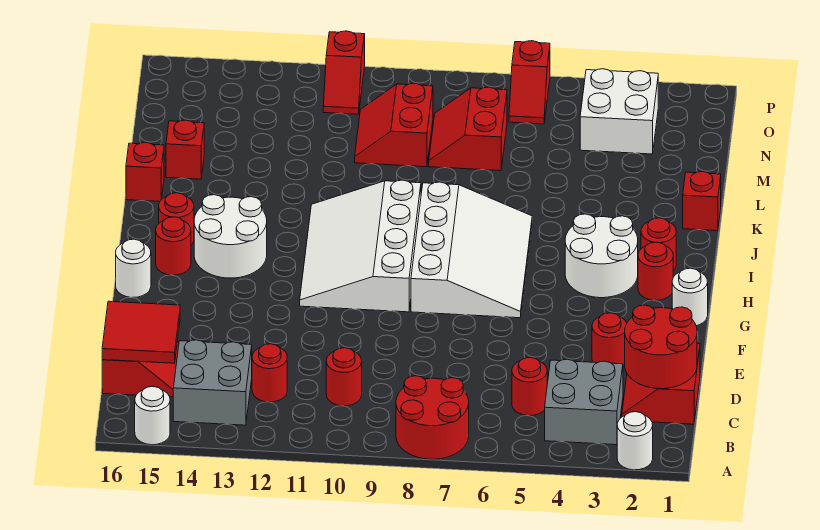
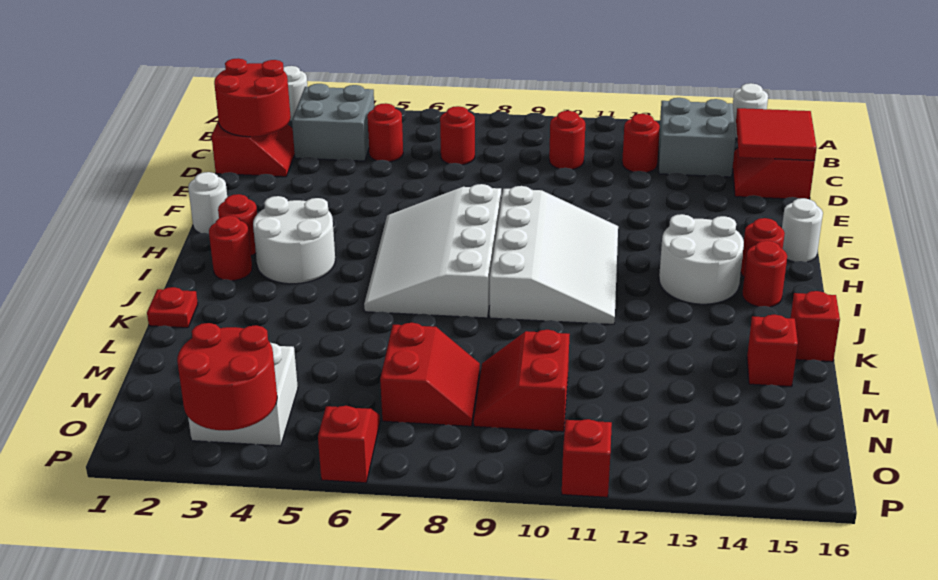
red round brick A7:B8 level 1 -> red round brick O3:P4 level 2
red round brick E3 level 1 -> red round brick C7 level 1
red brick K1 level 1 -> red plate K1 level 1
red slope M9:N10 level 1 top 9 -> red slope M9:N10 level 1 top 10

